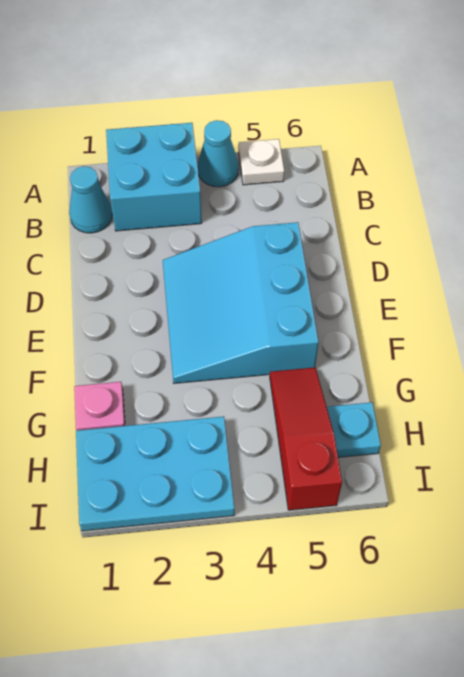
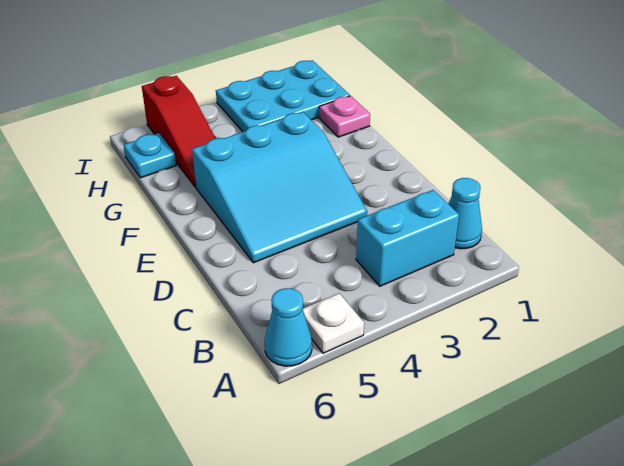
cyan brick A2:B3 level 1 -> cyan brick B2:B3 level 1
cyan cone A4 level 1 -> cyan cone A6 level 1
cyan slope D3:F5 level 1 top 5 -> cyan slope D3:F5 level 1 top F

